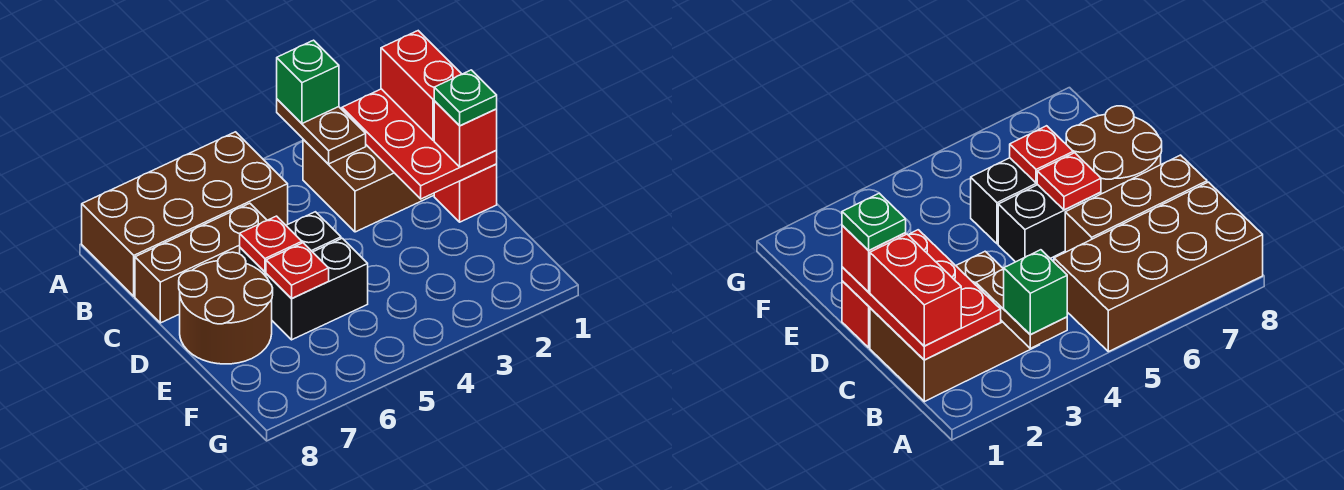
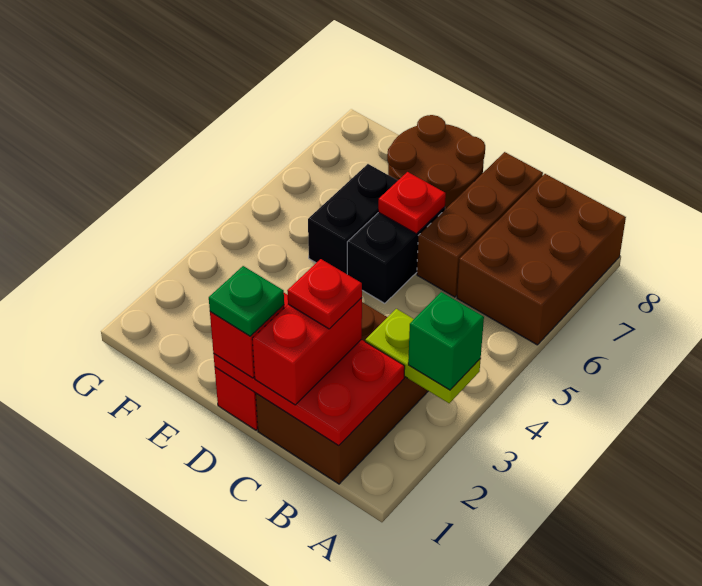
brown plate A3:B3 level 2 -> lime plate A3:B3 level 2
brown brick A5:B8 level 1 -> brown brick A6:B8 level 1
red brick B1:C1 level 3 -> red brick C1:C2 level 3
red plate E6 level 2 -> red plate C2 level 4

